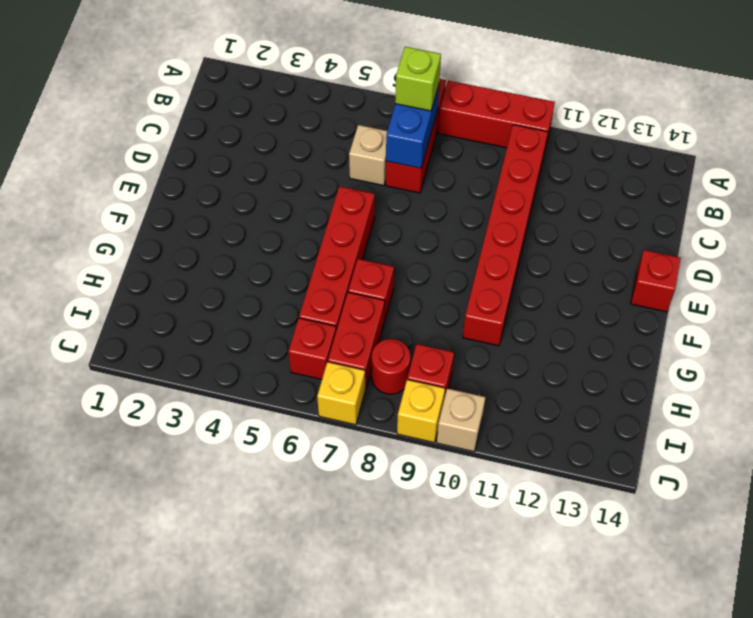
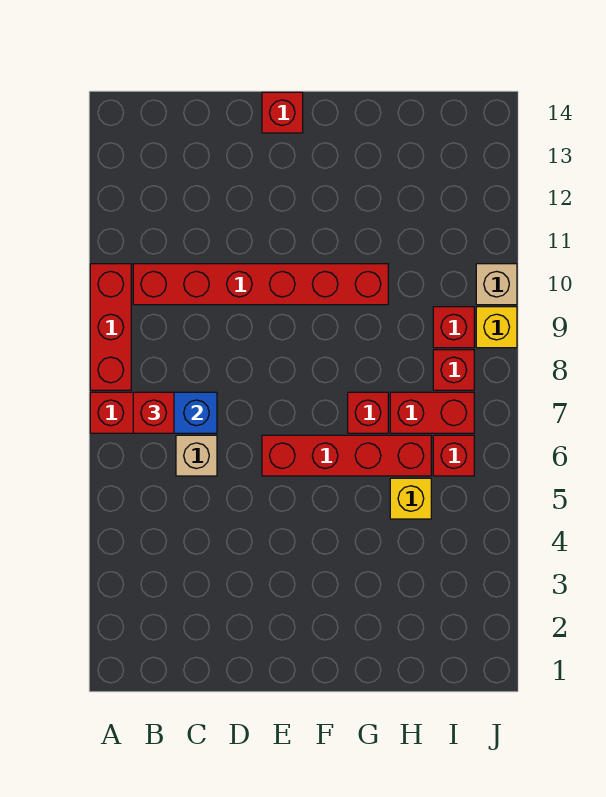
lime brick B7 level 3 -> red brick B7 level 3
red round brick I8 level 1 -> red brick I8 level 1
yellow brick J7 level 1 -> yellow brick H5 level 1

